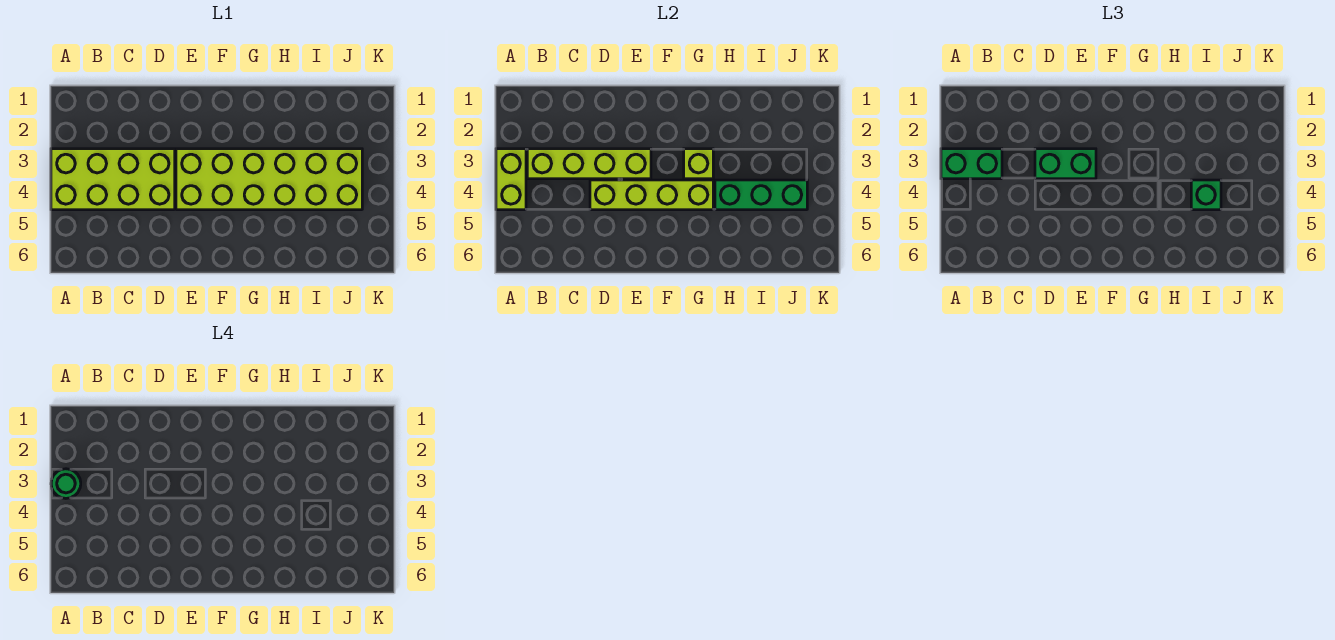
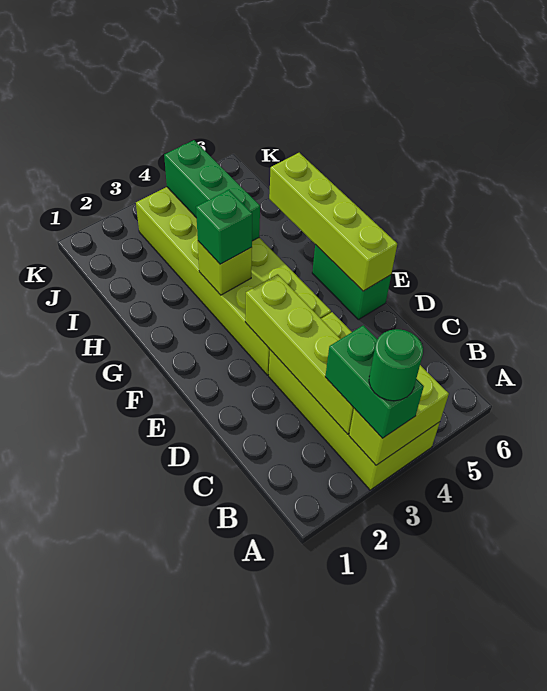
green brick D3:E3 level 3 -> green brick E6:F6 level 1
lime brick D4:G4 level 2 -> lime brick E6:H6 level 2
green brick I4 level 3 -> green brick G3 level 3

